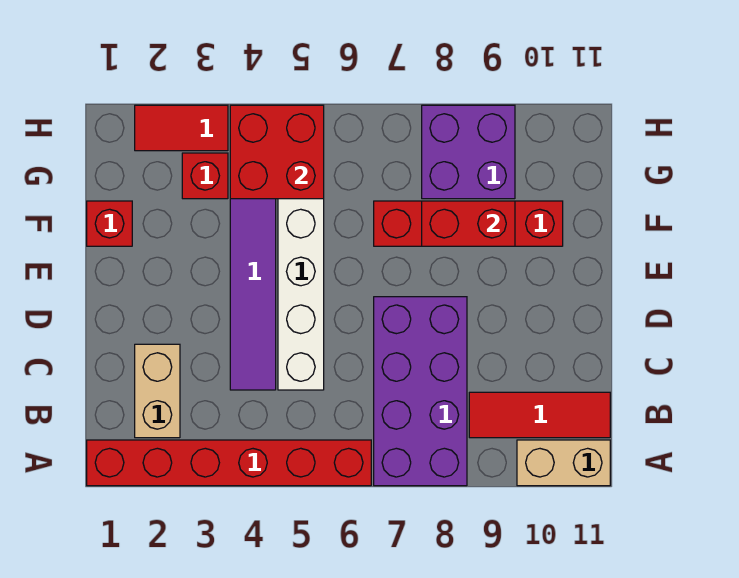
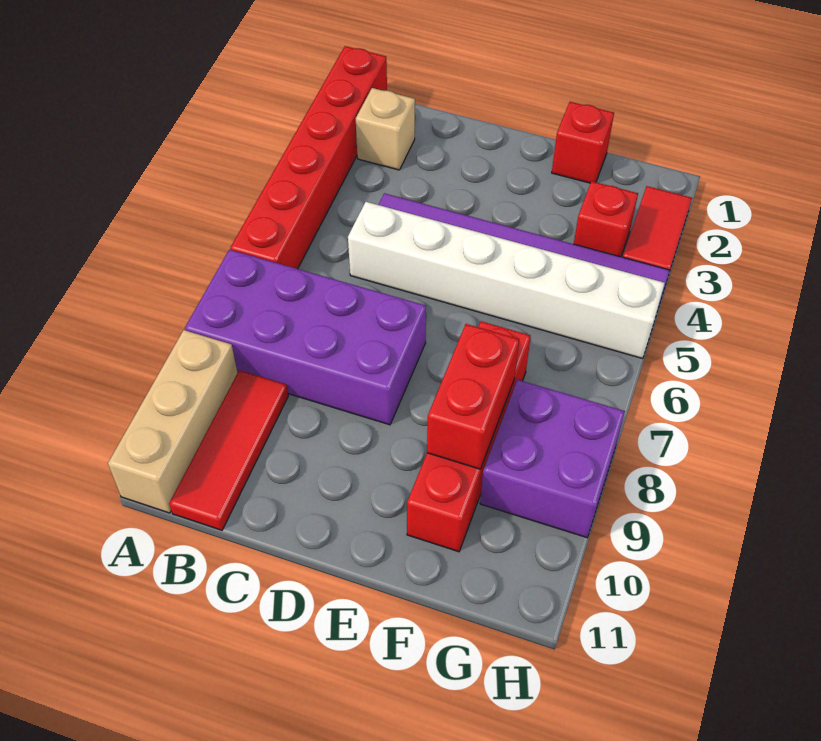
tan brick A10:A11 level 1 -> tan brick A9:A11 level 1
tan brick B2:C2 level 1 -> tan brick B2 level 1
red brick G4:H5 level 2 -> none

